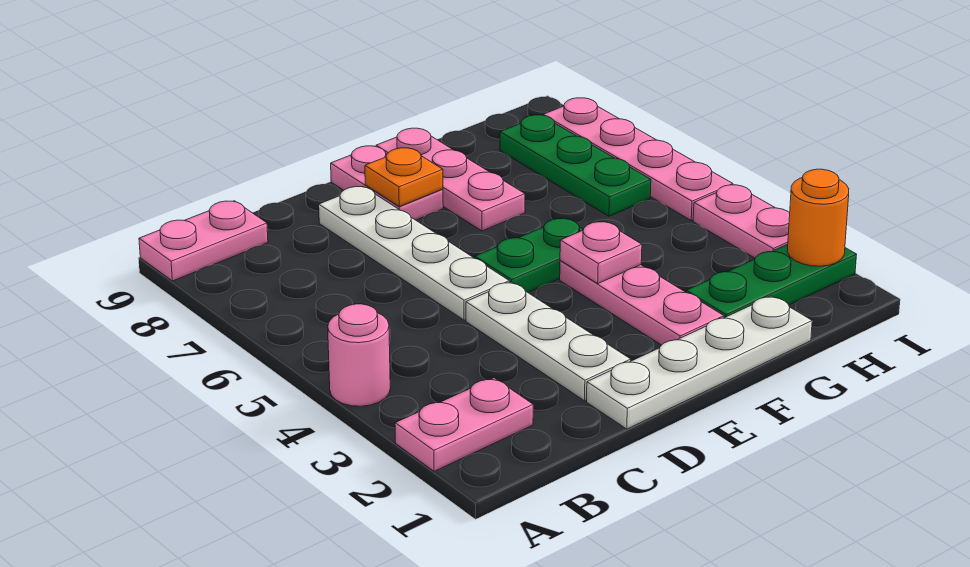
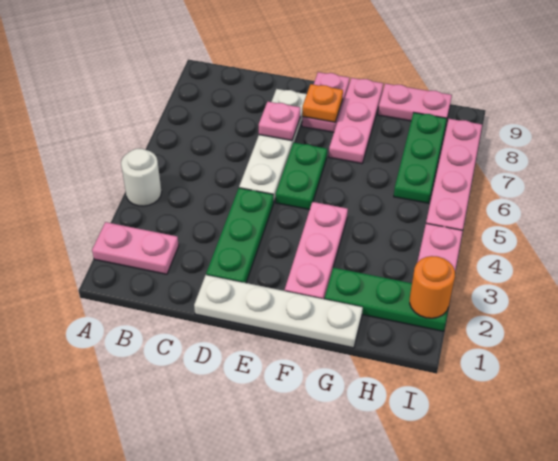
pink round brick A4 level 1 -> white round brick A4 level 1
pink plate A9:B9 level 1 -> pink plate G9:H9 level 1
white plate D2:D4 level 1 -> green plate D2:D4 level 1
green plate E5:F5 level 1 -> green plate E5:E6 level 1
pink plate F4 level 2 -> pink plate D7 level 2

